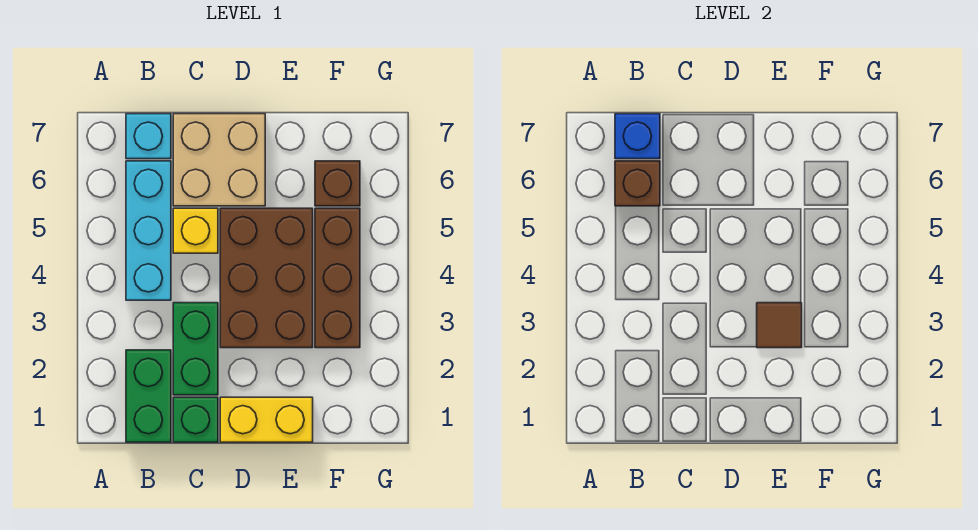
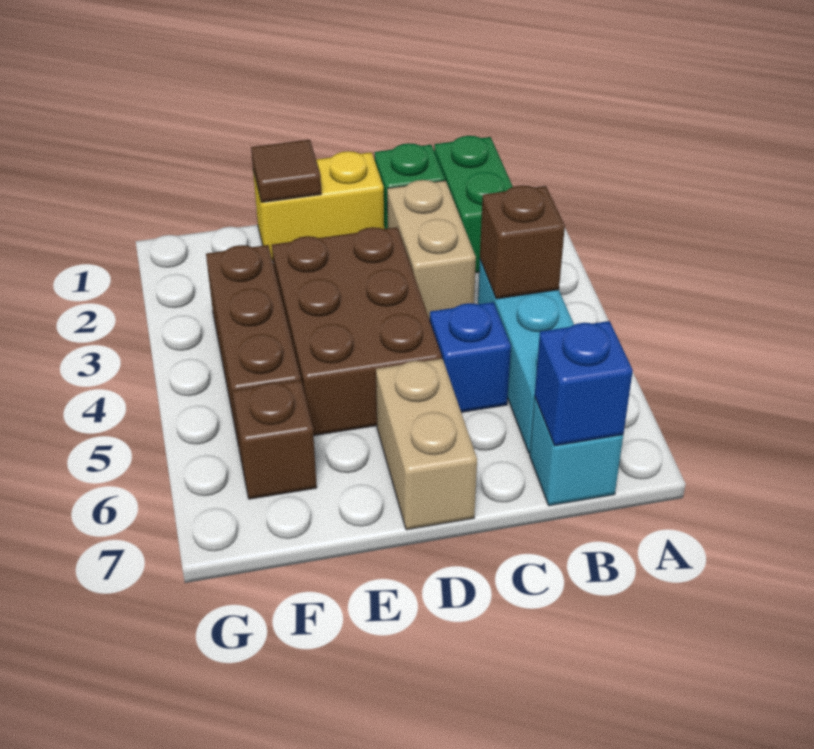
brown brick B6 level 2 -> brown brick B4 level 2
green brick C2:C3 level 1 -> tan brick C2:C3 level 1
yellow brick C5 level 1 -> blue brick C5 level 1
tan brick C6:D7 level 1 -> tan brick D6:D7 level 1
brown tile E3 level 2 -> brown tile E1 level 2

